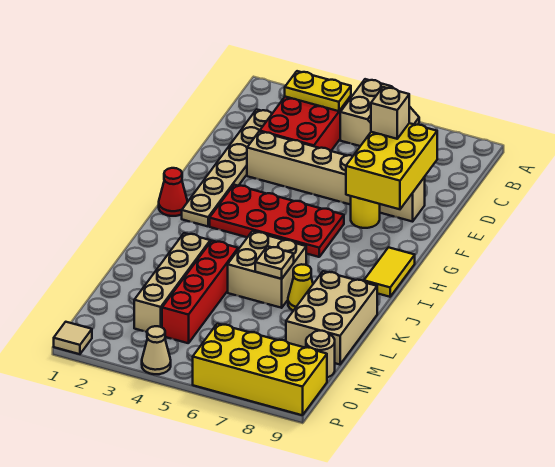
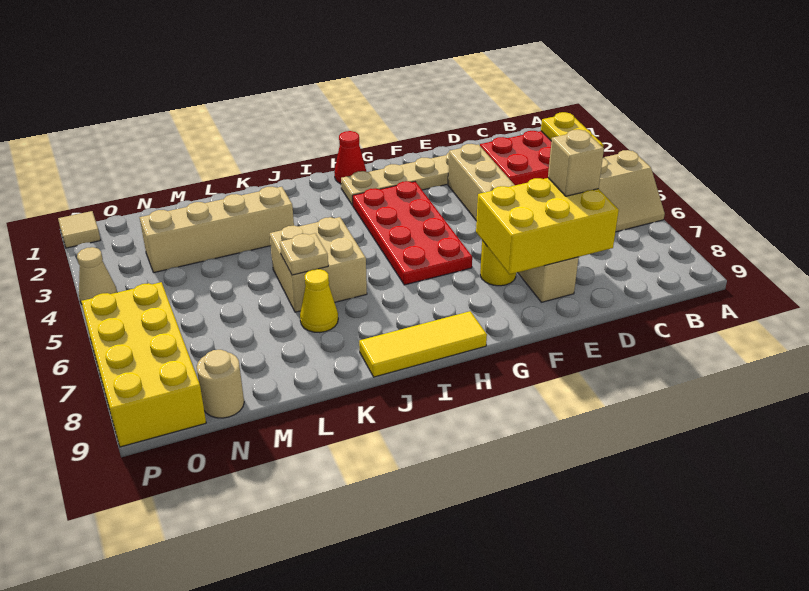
yellow tile H9:I9 level 1 -> yellow tile H9:J9 level 1
red brick K4:N4 level 1 -> none
tan brick K8:M9 level 1 -> none

